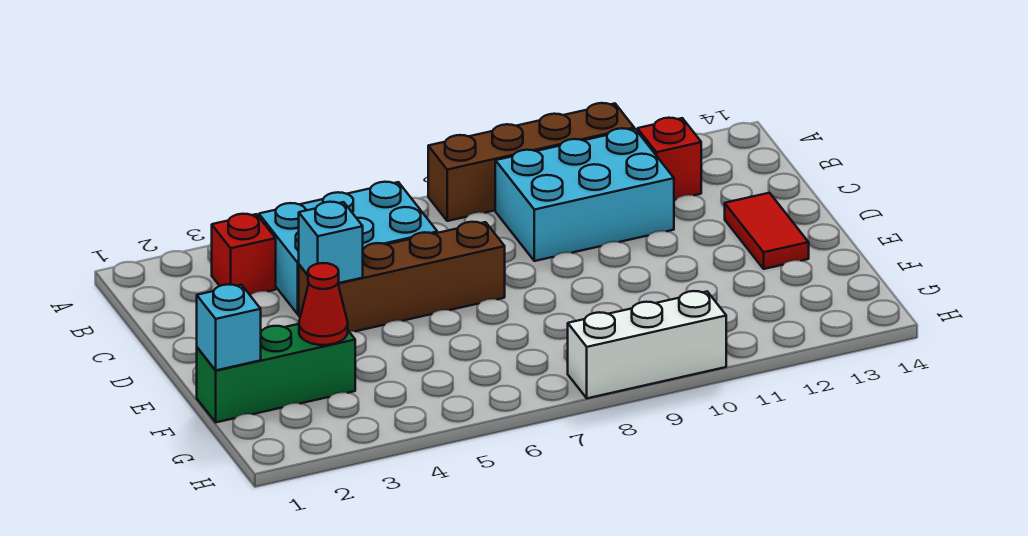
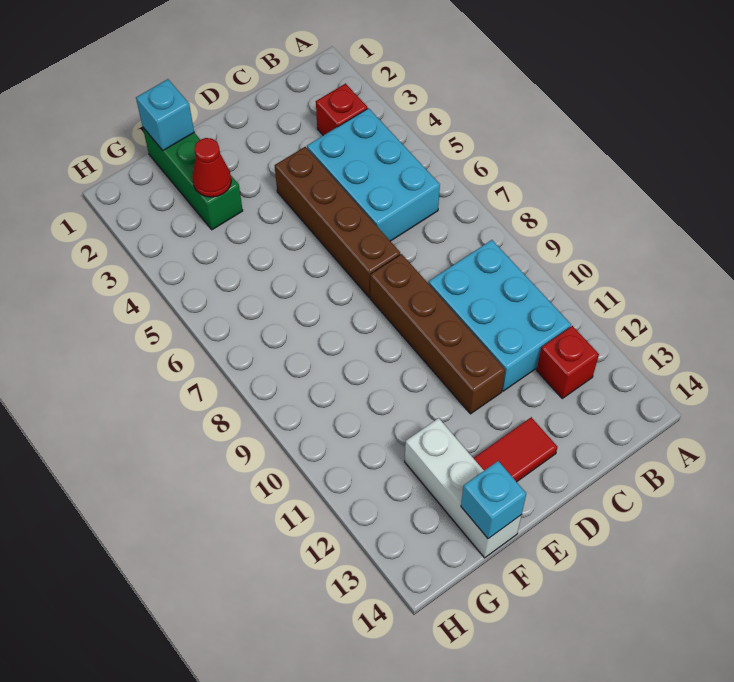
brown brick A8:A11 level 1 -> brown brick D8:D11 level 1
cyan brick D4 level 2 -> cyan brick F14 level 2
white brick H8:H10 level 1 -> white brick F12:F14 level 1

